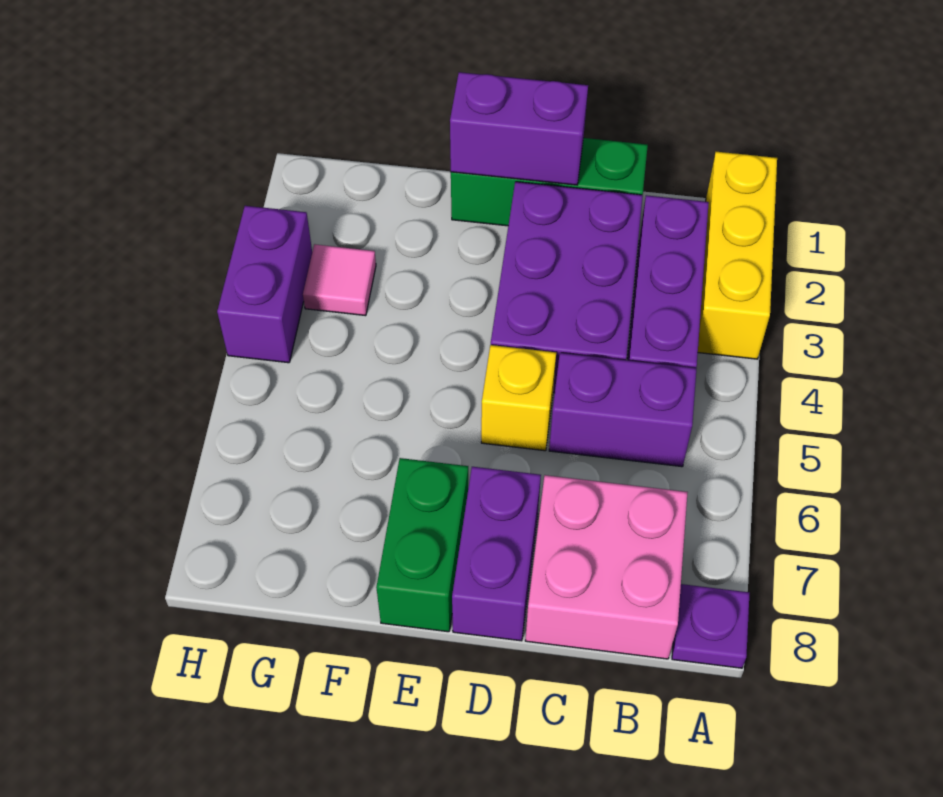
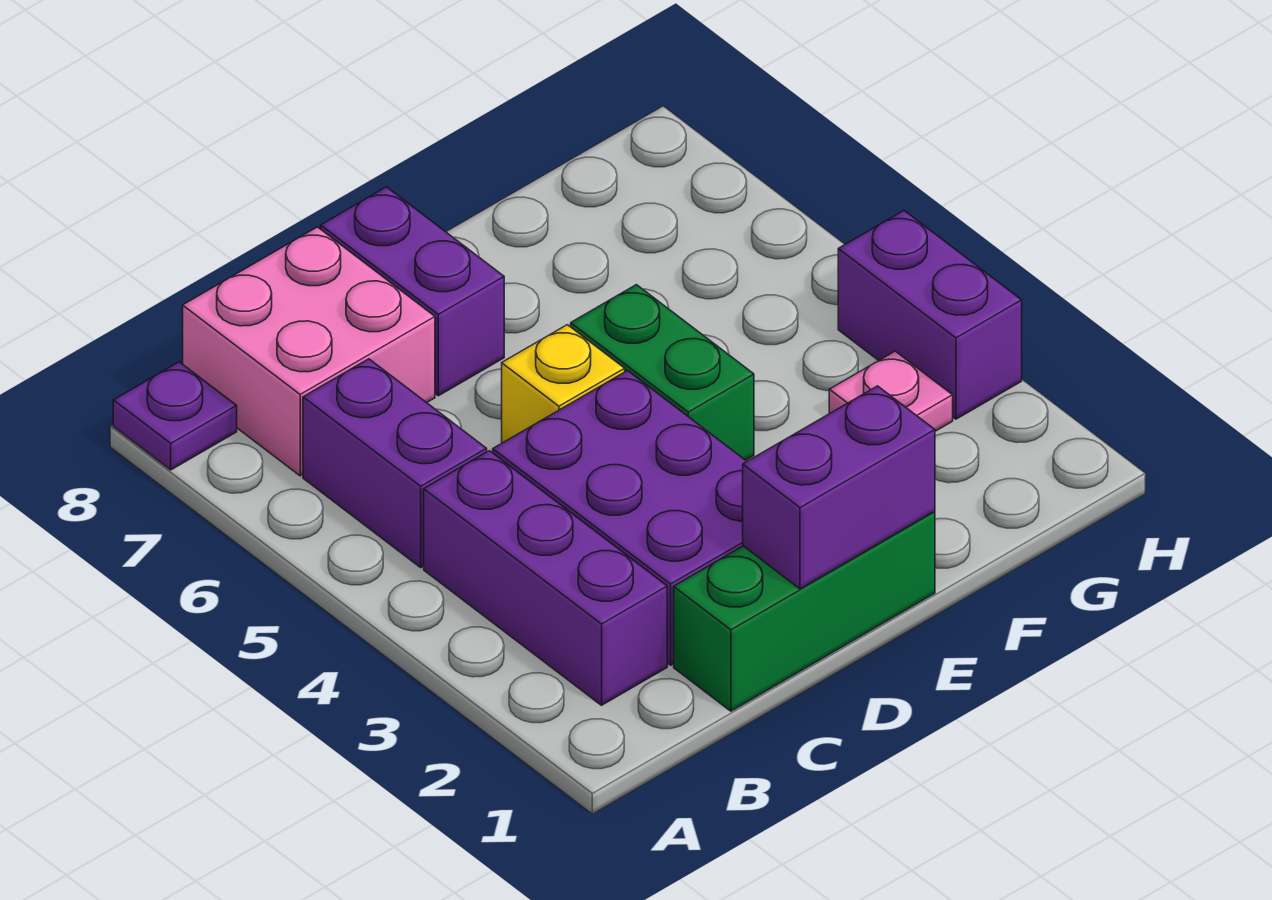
yellow brick A1:A3 level 1 -> none
purple brick B5:C5 level 1 -> purple brick B5:B6 level 1
green brick E7:E8 level 1 -> green brick E4:E5 level 1
pink tile G3 level 1 -> pink plate G3 level 1

